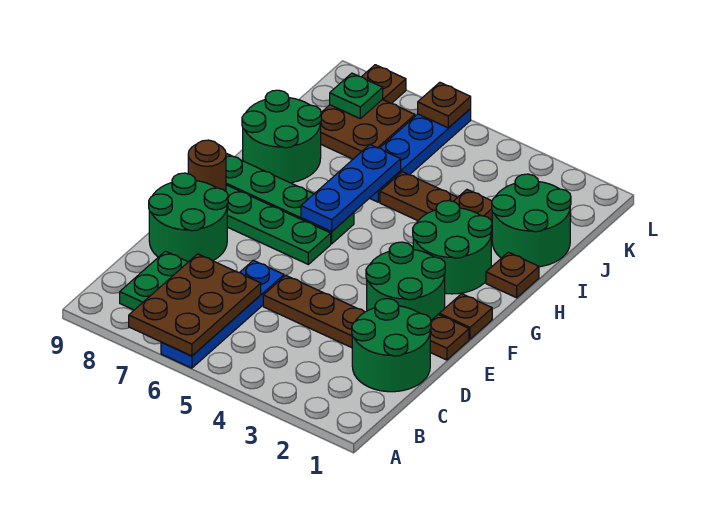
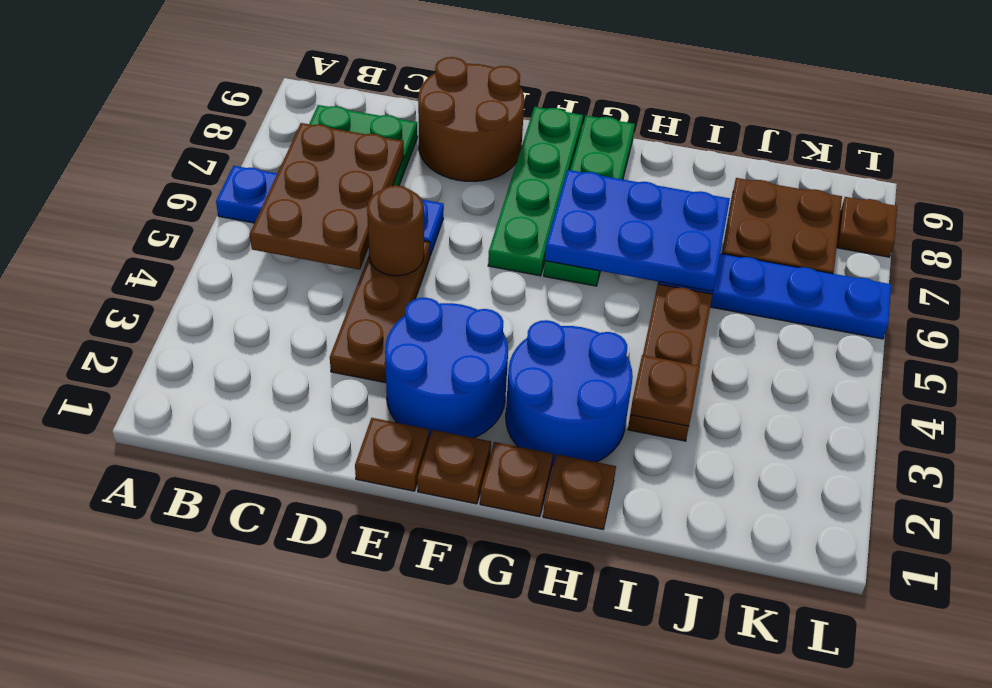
brown plate A6:C7 level 2 -> brown plate B5:C7 level 2
green round brick C1:D2 level 1 -> none
green round brick D8:E9 level 1 -> brown round brick D8:E9 level 1
green round brick E2:F3 level 1 -> blue round brick E2:F3 level 1
brown round brick F9 level 2 -> brown round brick D5 level 2
green round brick G2:H3 level 1 -> blue round brick G2:H3 level 1
blue plate G6:I6 level 2 -> blue plate G6:I7 level 2
green round brick H8:I9 level 1 -> none
green round brick I1:J2 level 1 -> none
green plate K8 level 2 -> none
brown plate L6 level 2 -> brown plate G1 level 1

